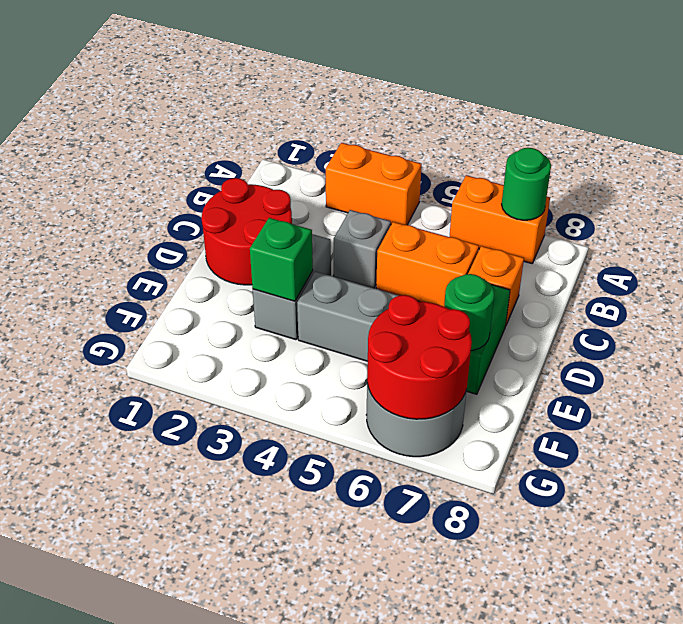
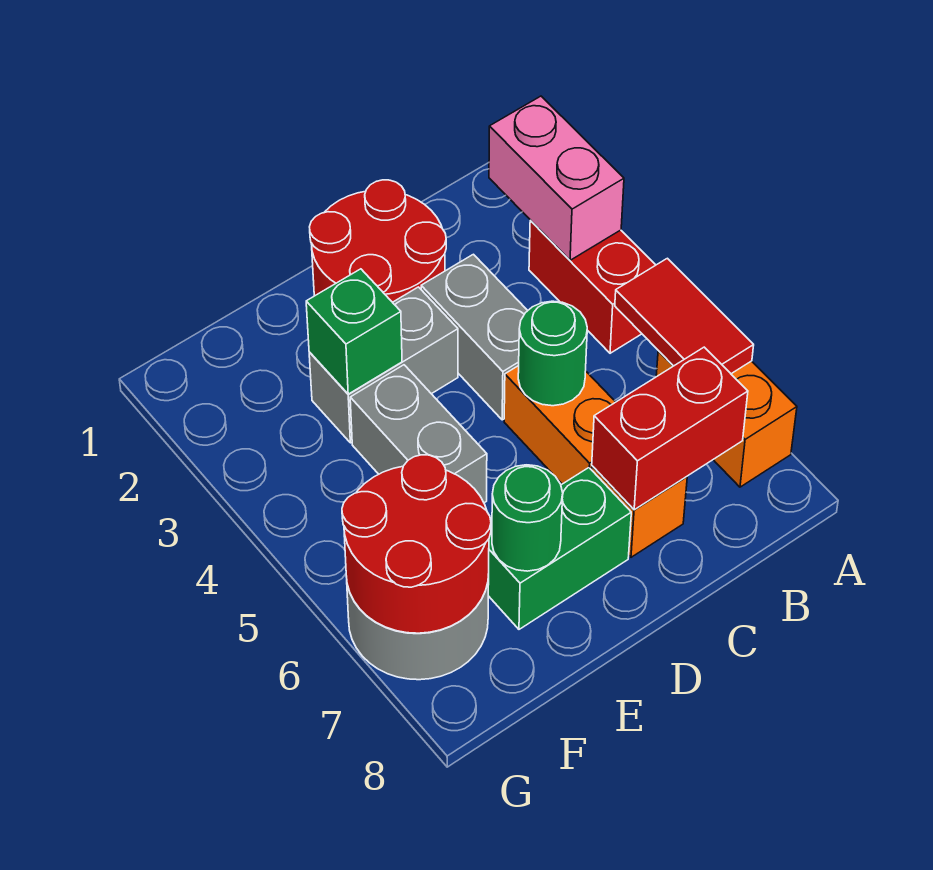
none -> pink brick A2:A3 level 2
orange brick A3:A4 level 1 -> red brick A3:A4 level 1
none -> red tile A5:A6 level 2
green round brick A7 level 2 -> green round brick C5 level 2
none -> red brick B7:C7 level 2
grey brick C4 level 1 -> grey brick C3:C4 level 1

